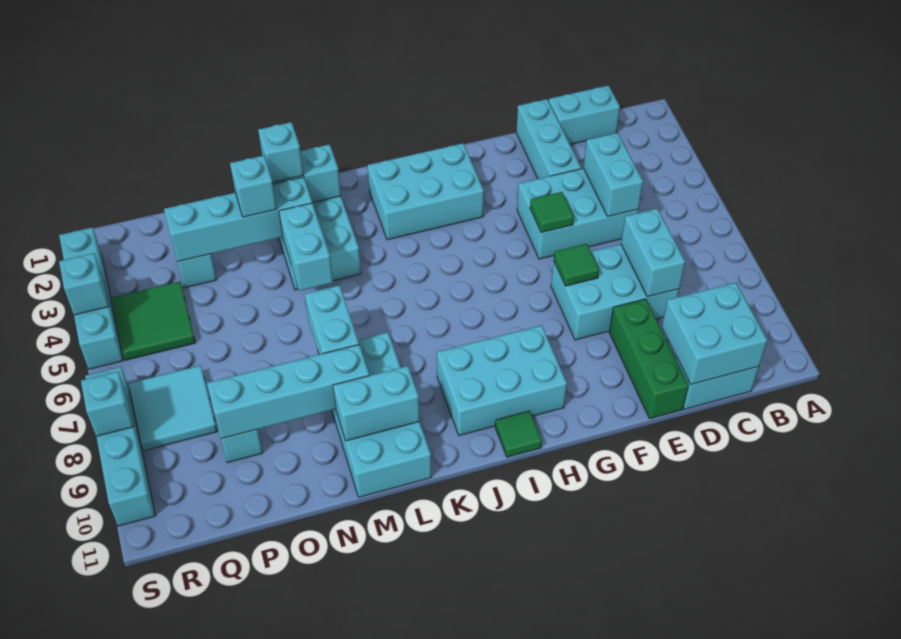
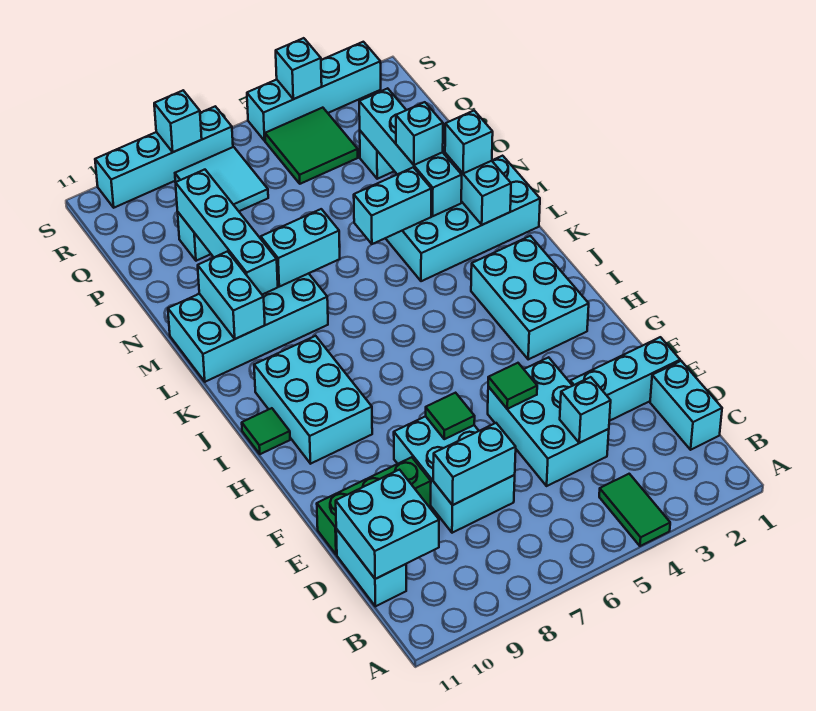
none -> green tile A4:B4 level 1
cyan brick D4:D5 level 2 -> cyan brick D4 level 2

